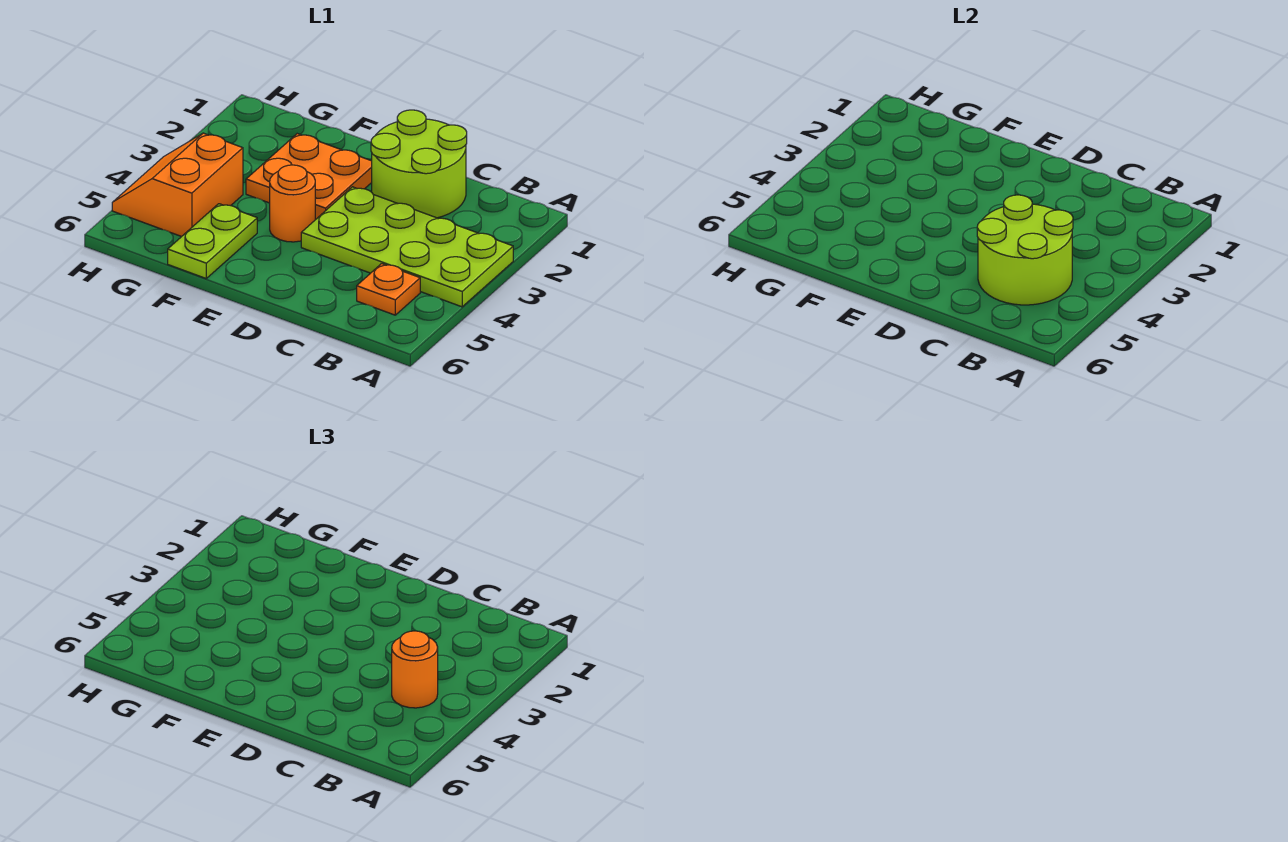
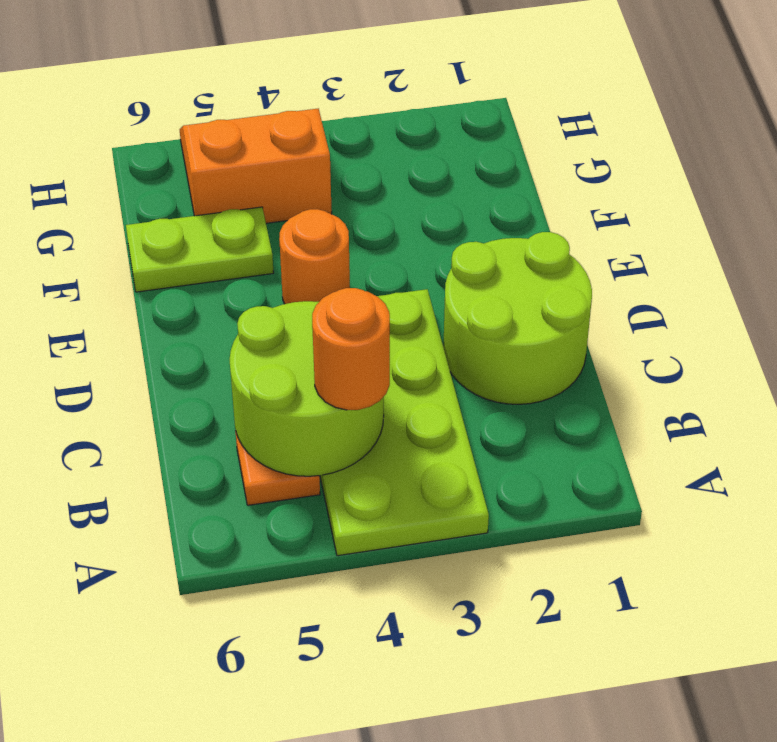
orange plate E2:F3 level 1 -> none

